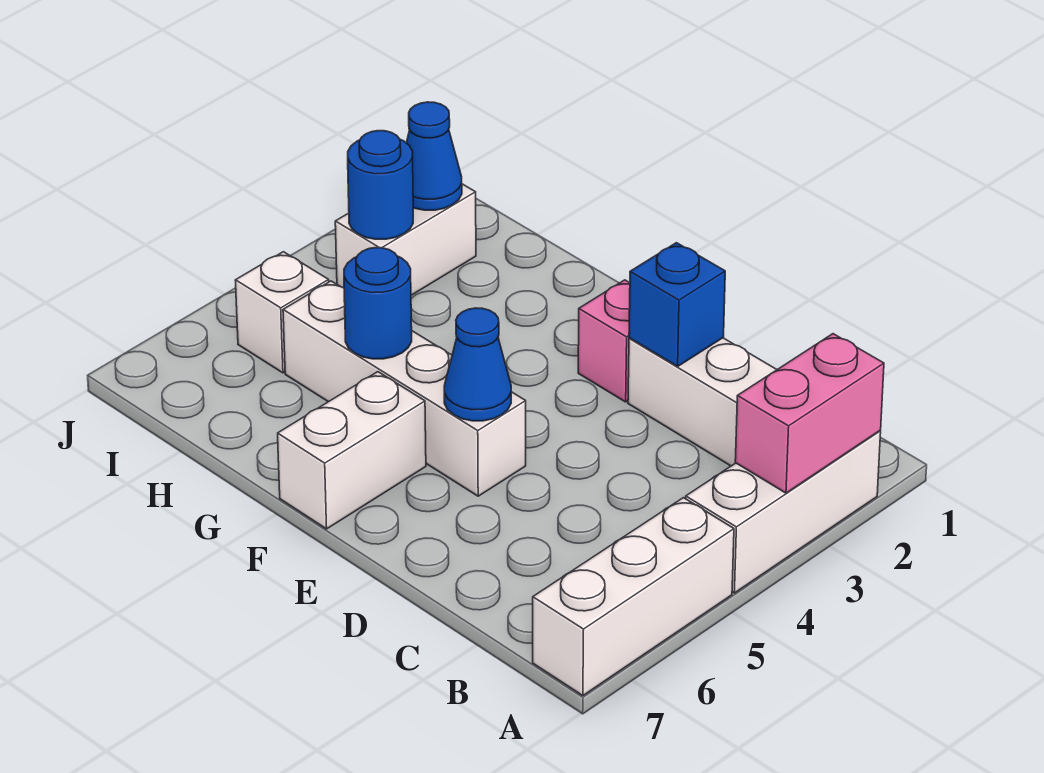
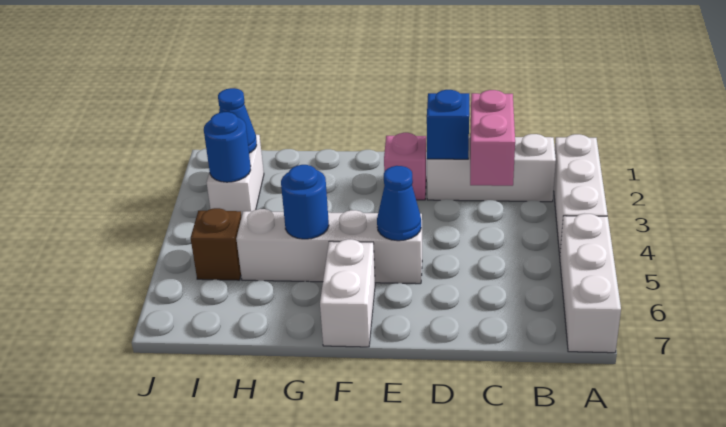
pink brick A2:A3 level 2 -> pink brick C2:C3 level 2
white brick I5 level 1 -> brown brick I5 level 1

